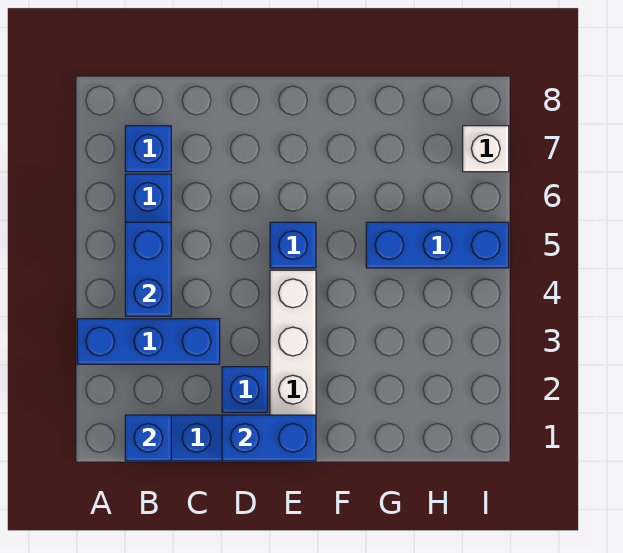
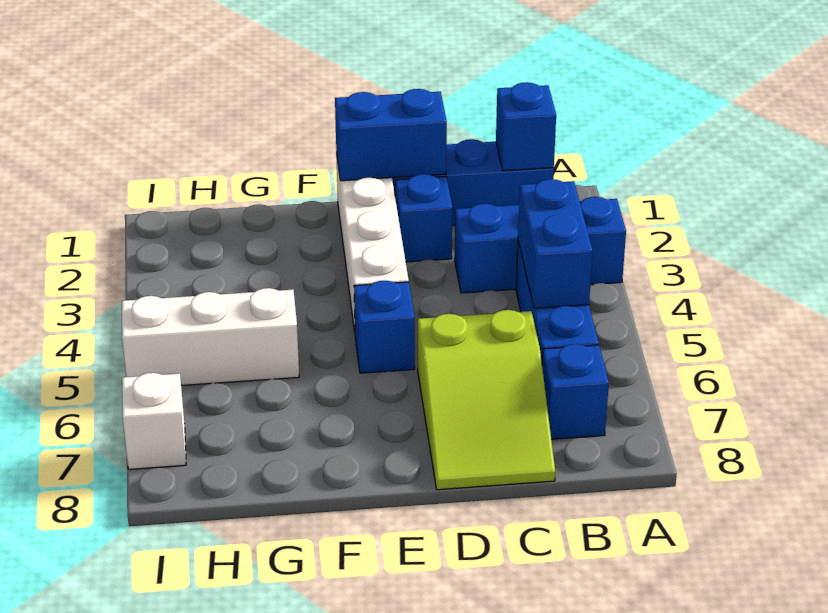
none -> lime slope C6:D8 level 1 top 6
blue brick G5:I5 level 1 -> white brick G5:I5 level 1

